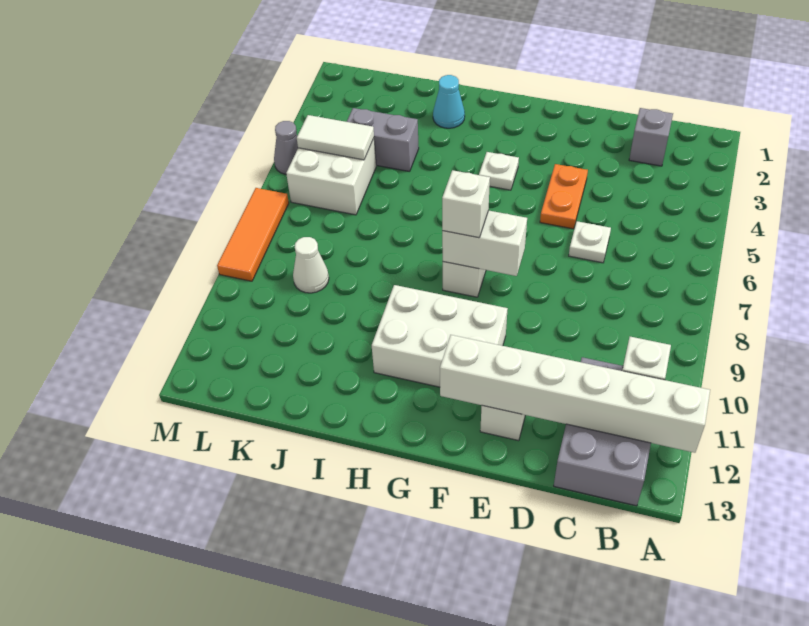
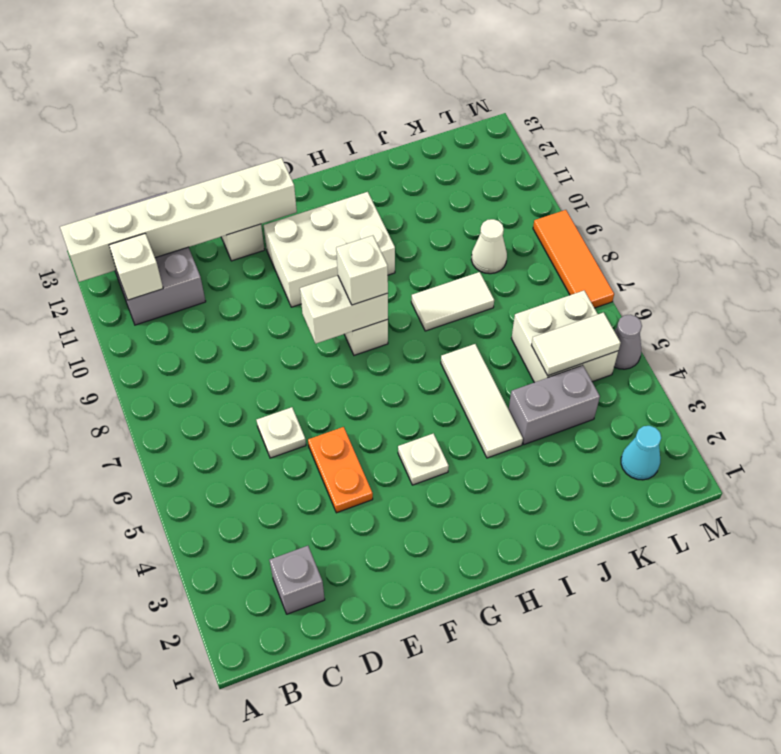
cyan cone I2 level 1 -> cyan cone L2 level 1
none -> white tile I4:I6 level 1
none -> white tile I8:J8 level 1

